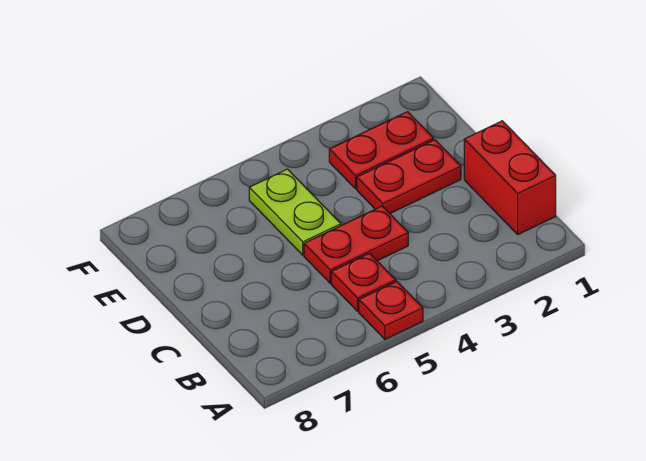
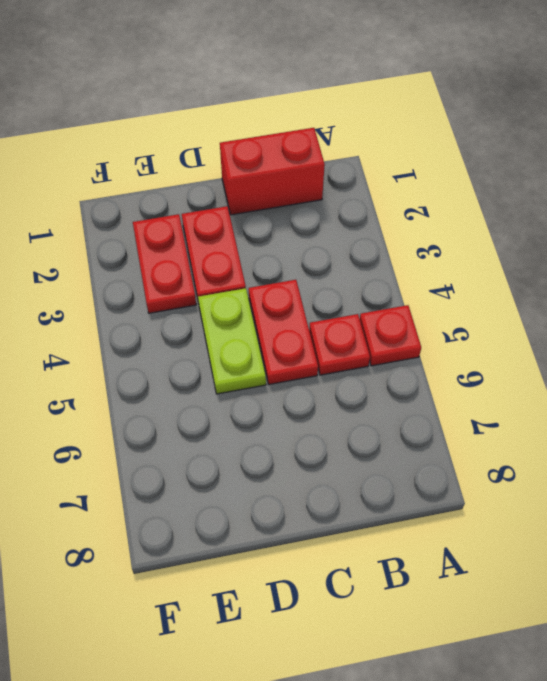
lime plate D5:E5 level 1 -> lime plate D4:D5 level 1

